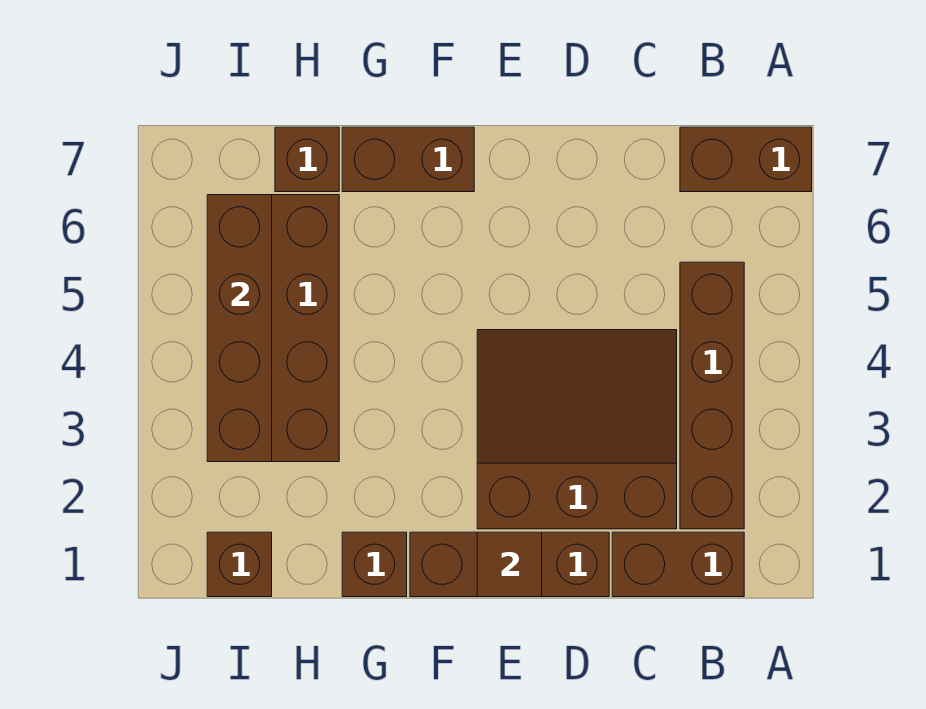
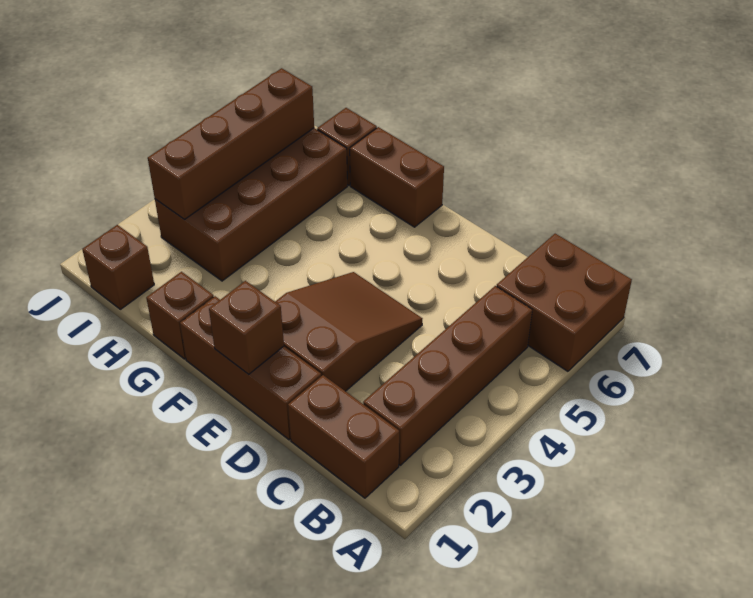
brown brick A7:B7 level 1 -> brown brick A6:B7 level 1
brown slope C2:E4 level 1 top 2 -> brown slope D2:E4 level 1 top 2
brown tile E1 level 2 -> brown brick E1 level 2

